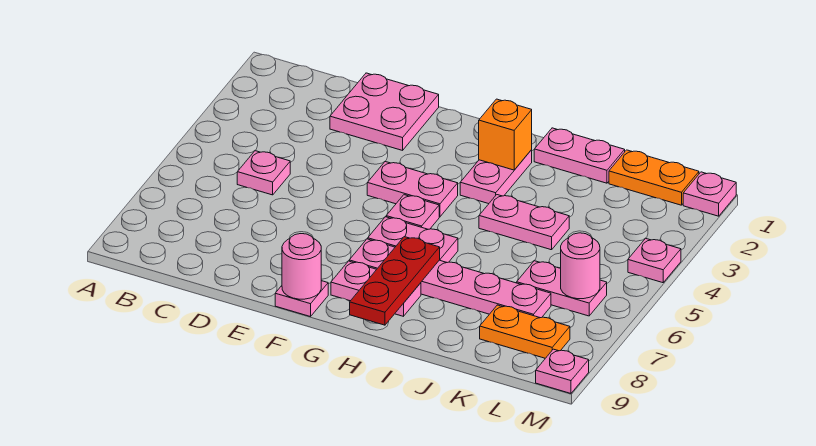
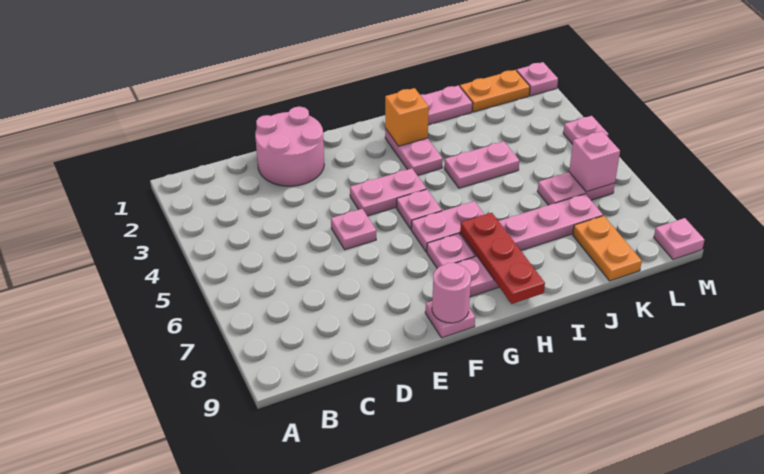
pink plate C5 level 1 -> pink plate E5 level 1
pink plate D1:E2 level 1 -> pink round brick D1:E2 level 1
orange plate K8:L8 level 1 -> orange plate K8:K9 level 1
pink round brick L6 level 2 -> pink brick L6 level 2

